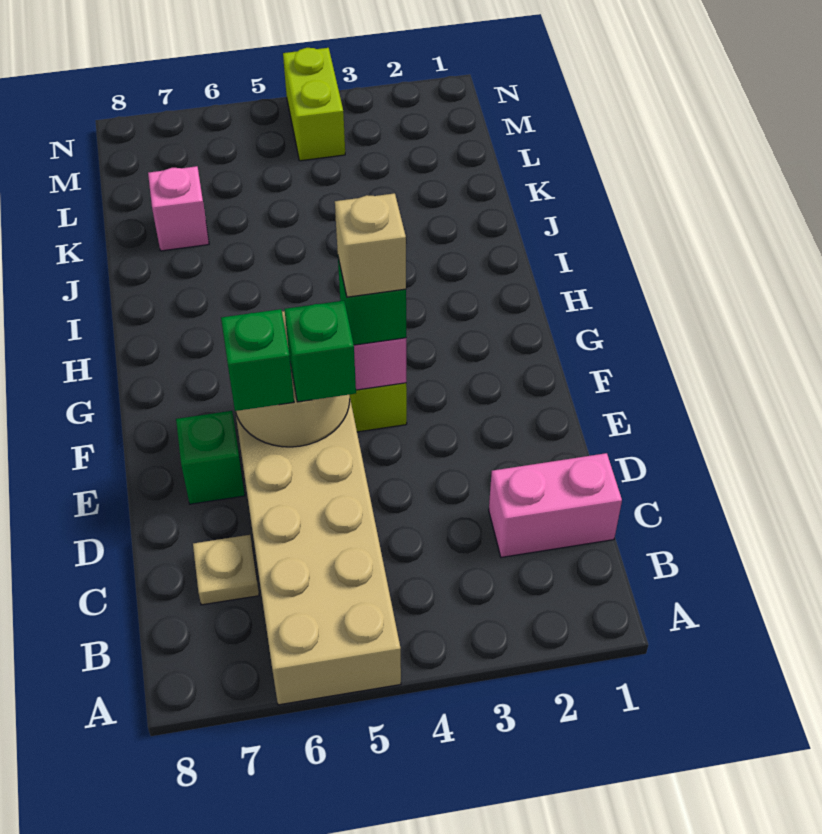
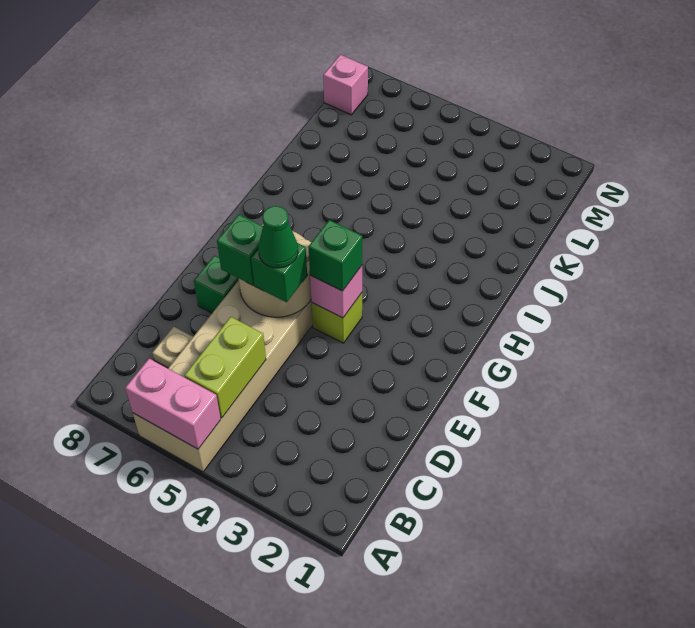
pink brick C1:C2 level 1 -> pink brick A5:A6 level 2
none -> green cone E5 level 4
tan brick F4 level 4 -> none
pink brick K7 level 1 -> pink brick M8 level 1
lime brick M4:N4 level 1 -> lime brick B5:C5 level 2

